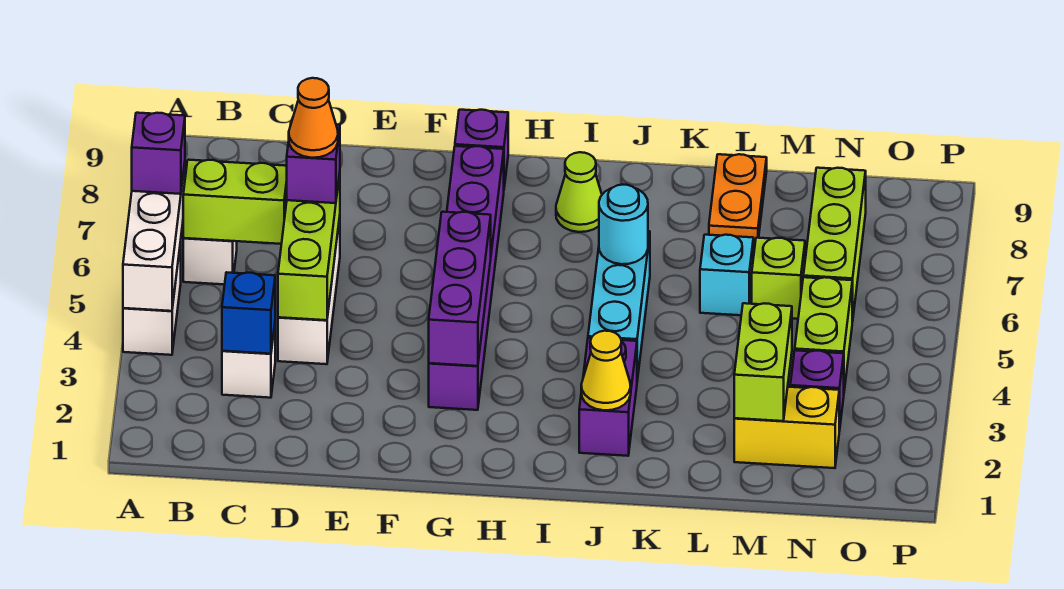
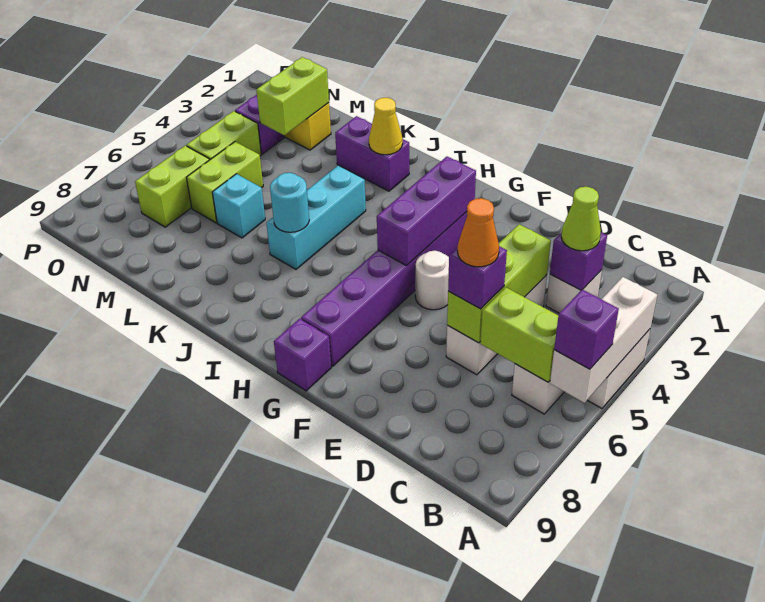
blue brick C3 level 2 -> purple brick C3 level 2
none -> white round brick F5 level 1
lime cone I8 level 1 -> lime cone C3 level 3
purple brick J2:J3 level 1 -> purple brick J2:K2 level 1
orange plate L8:L9 level 1 -> none
lime brick M6 level 1 -> lime brick M5:M6 level 1
lime brick N6:N8 level 1 -> lime brick N6:N7 level 1

